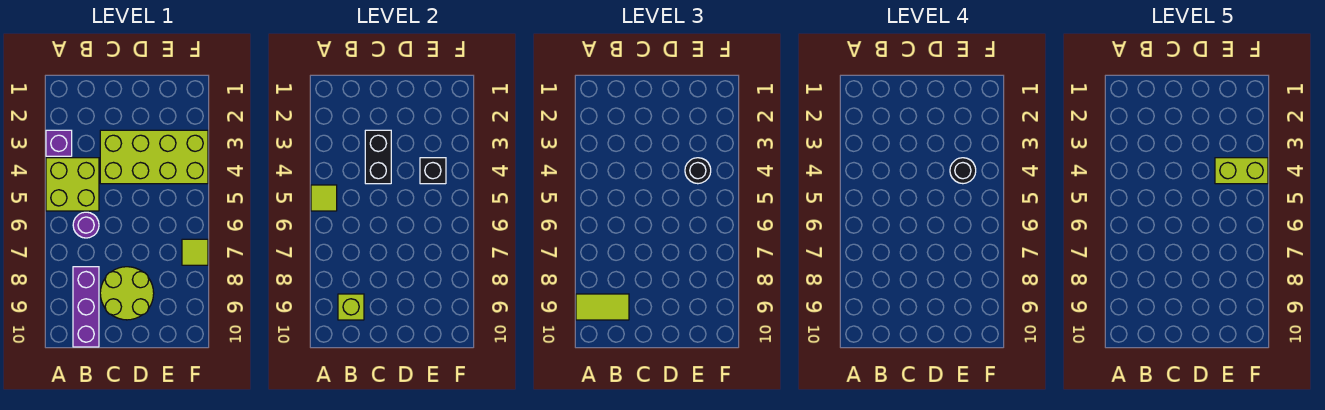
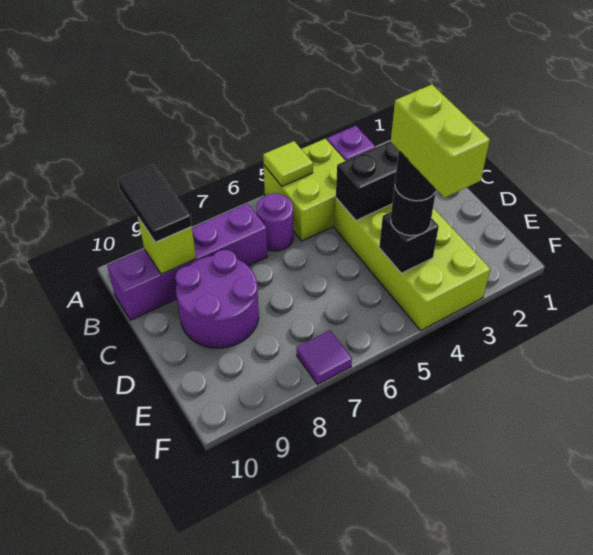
lime tile A9:B9 level 3 -> black tile A9:B9 level 3
purple brick B8:B10 level 1 -> purple brick B7:B10 level 1
lime round brick C8:D9 level 1 -> purple round brick C8:D9 level 1
lime tile F7 level 1 -> purple tile F7 level 1

